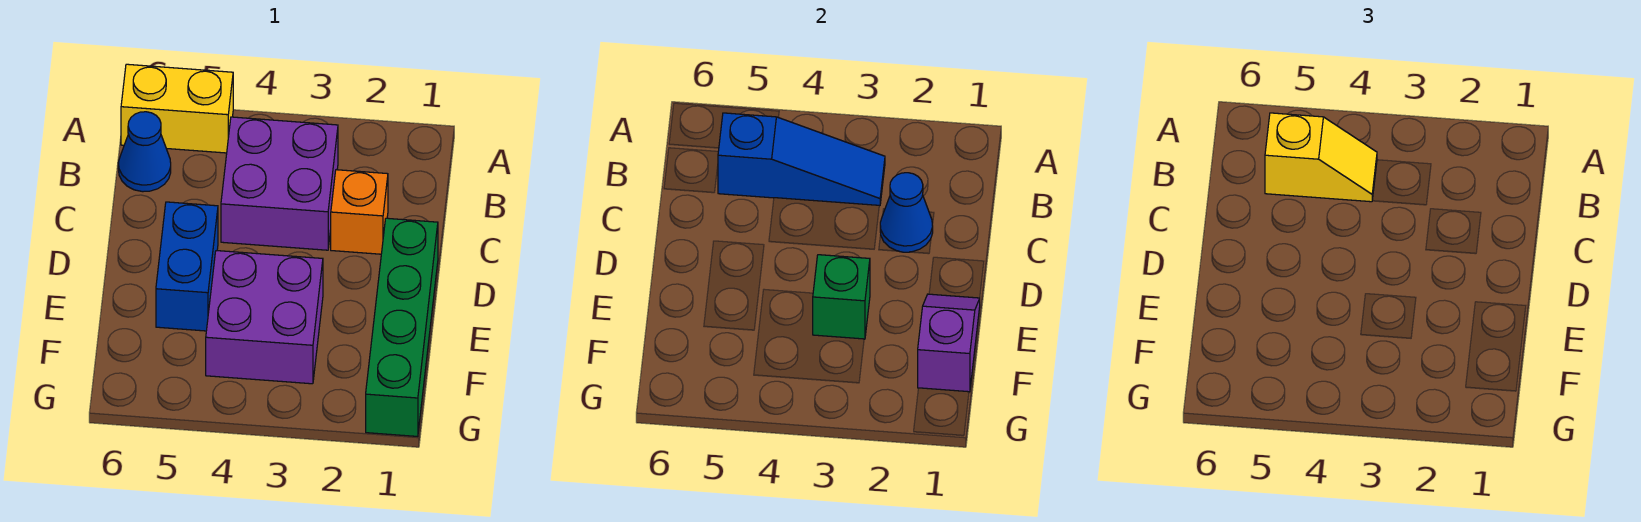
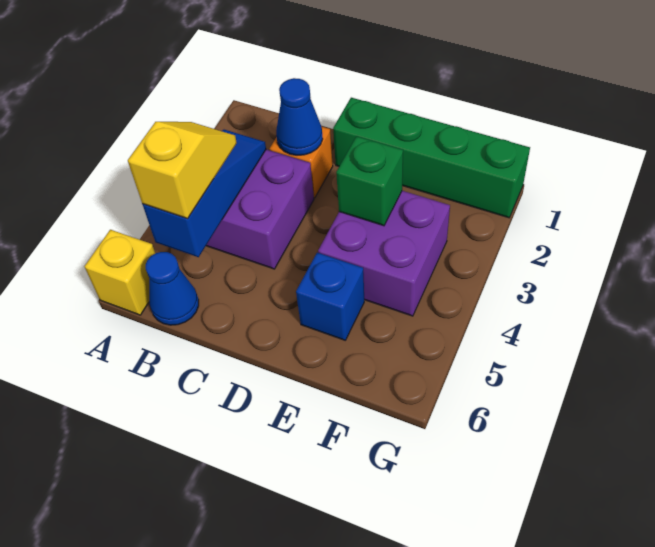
yellow brick A5:A6 level 1 -> yellow brick A6 level 1
blue brick D5:E5 level 1 -> blue brick E5 level 1
purple slope E1:F1 level 2 top F -> none

